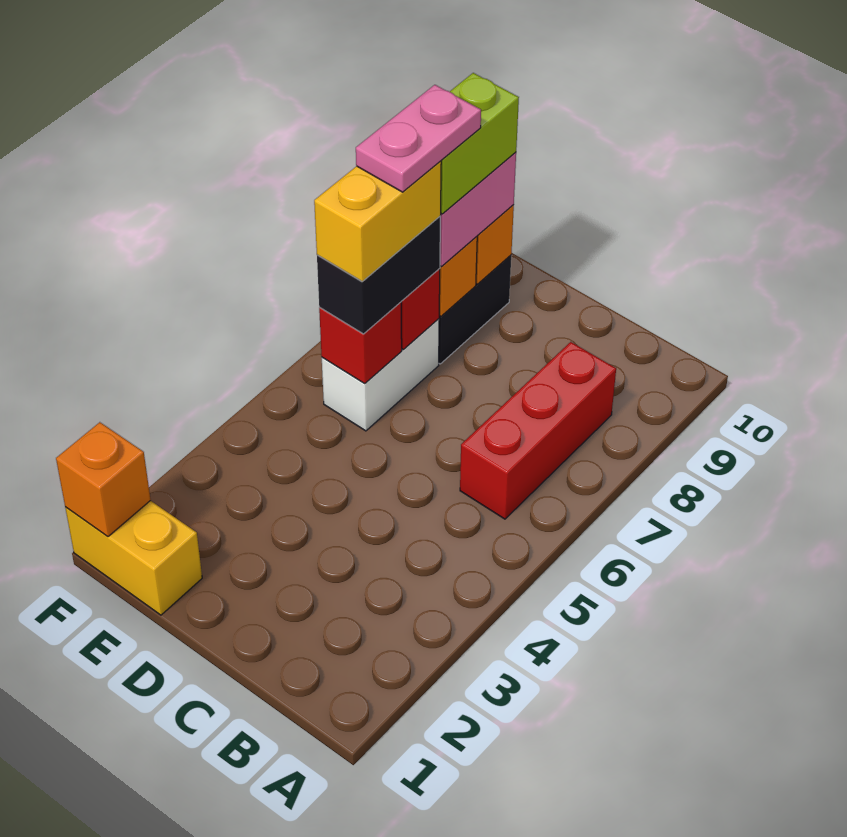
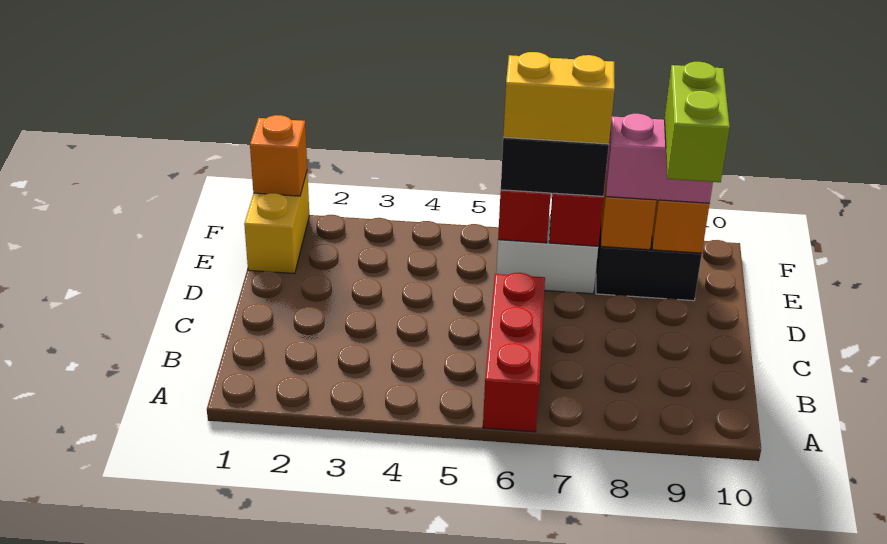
red brick B6:B8 level 1 -> red brick A6:C6 level 1
pink plate E7:E8 level 5 -> none
lime brick E8:E9 level 4 -> lime brick D9:E9 level 4

